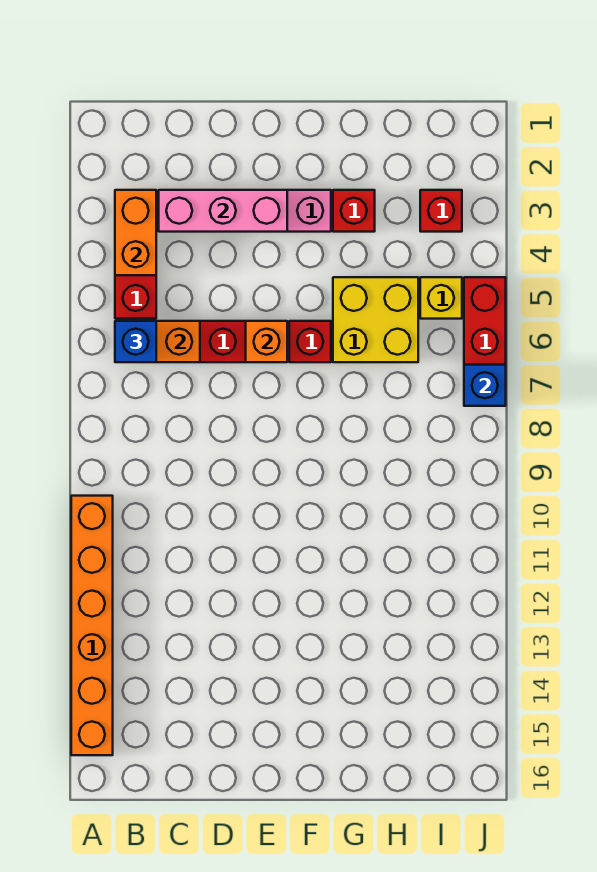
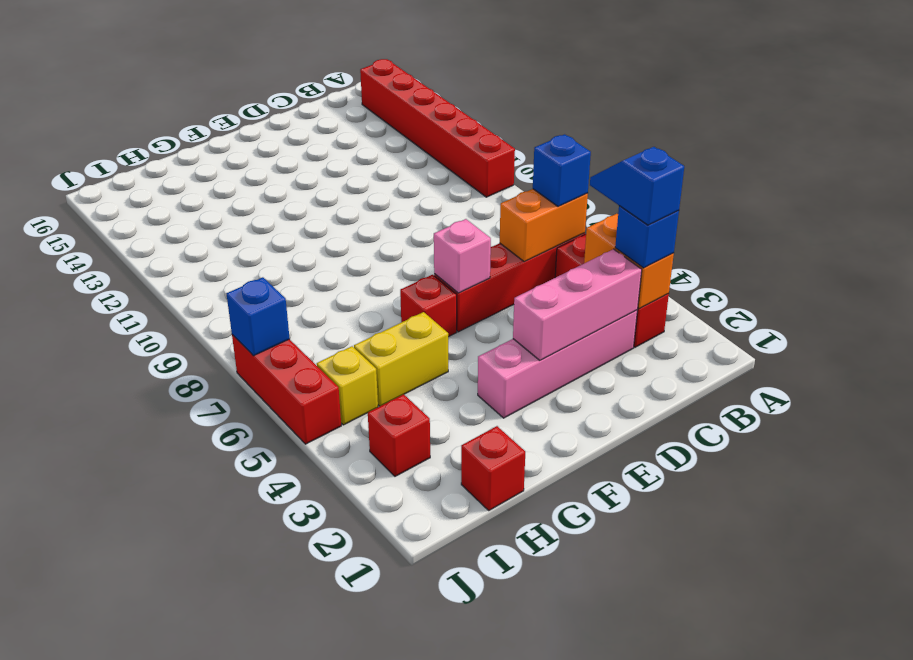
orange brick A10:A15 level 1 -> red brick A10:A15 level 1
none -> blue brick B3 level 3
none -> blue slope B3:B4 level 4 top 3
orange brick E6 level 2 -> pink brick E6 level 2
red brick G3 level 1 -> red brick H1 level 1
yellow brick G5:H6 level 1 -> yellow brick G5:H5 level 1

